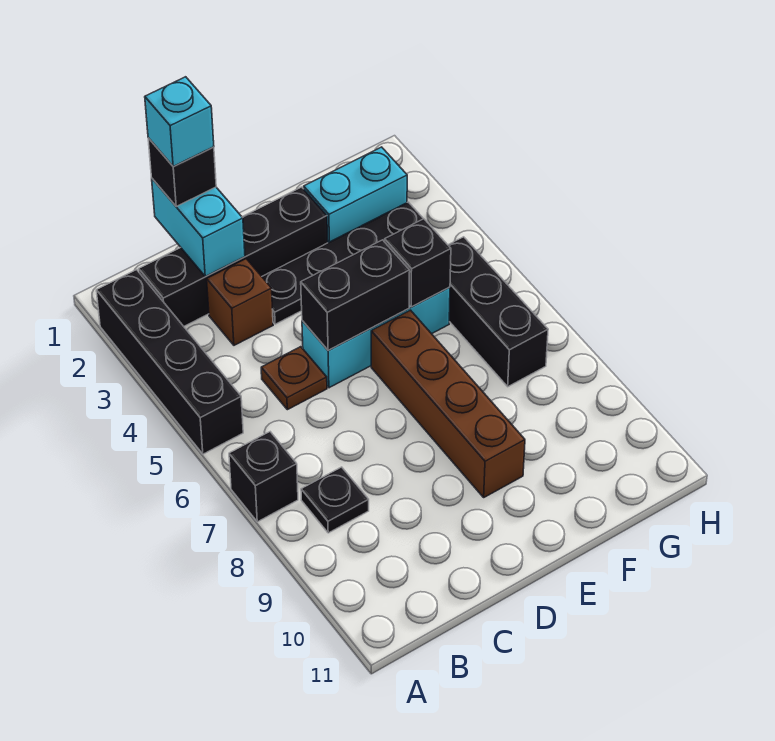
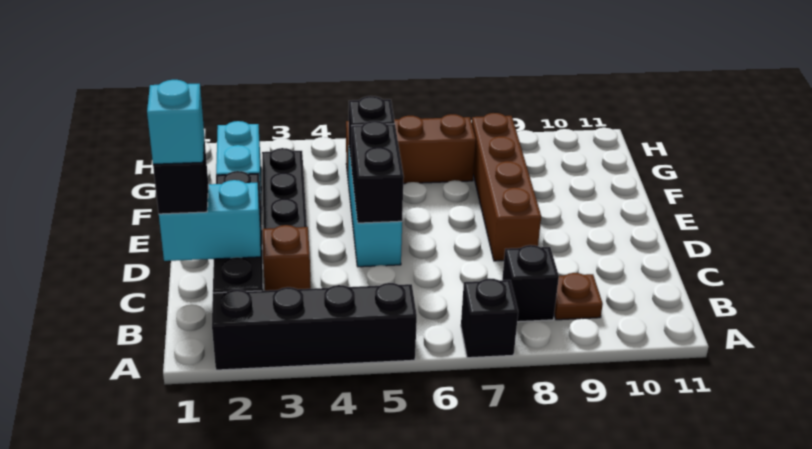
black plate B8 level 1 -> black brick B8 level 1
brown plate C5 level 1 -> brown plate B9 level 1
brown brick E6:E9 level 1 -> brown brick D8:G8 level 1
black brick G5:G7 level 1 -> brown brick G5:G7 level 1

